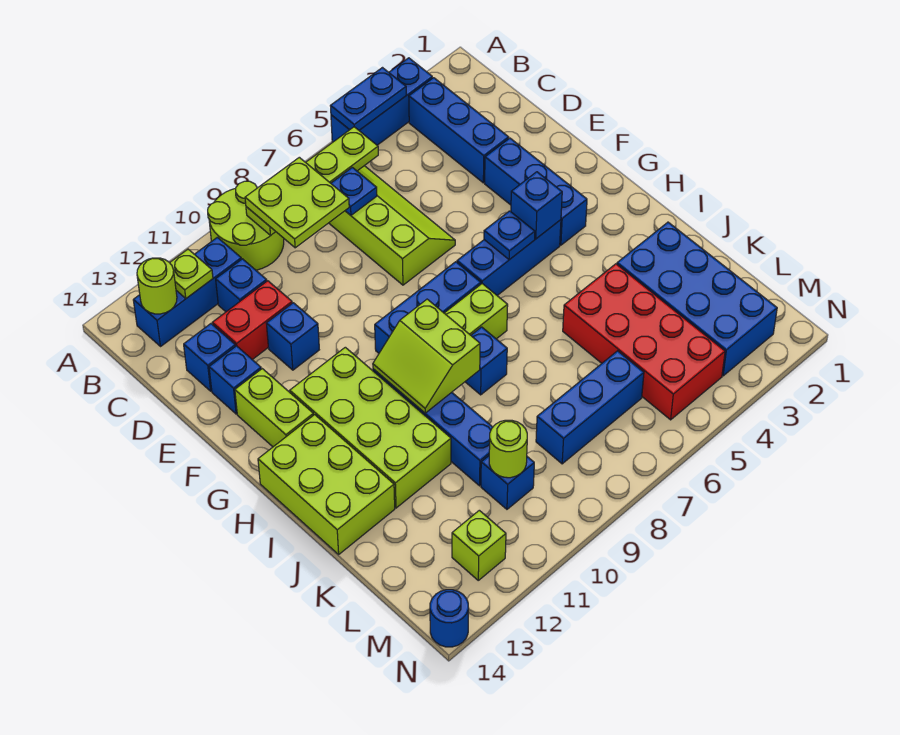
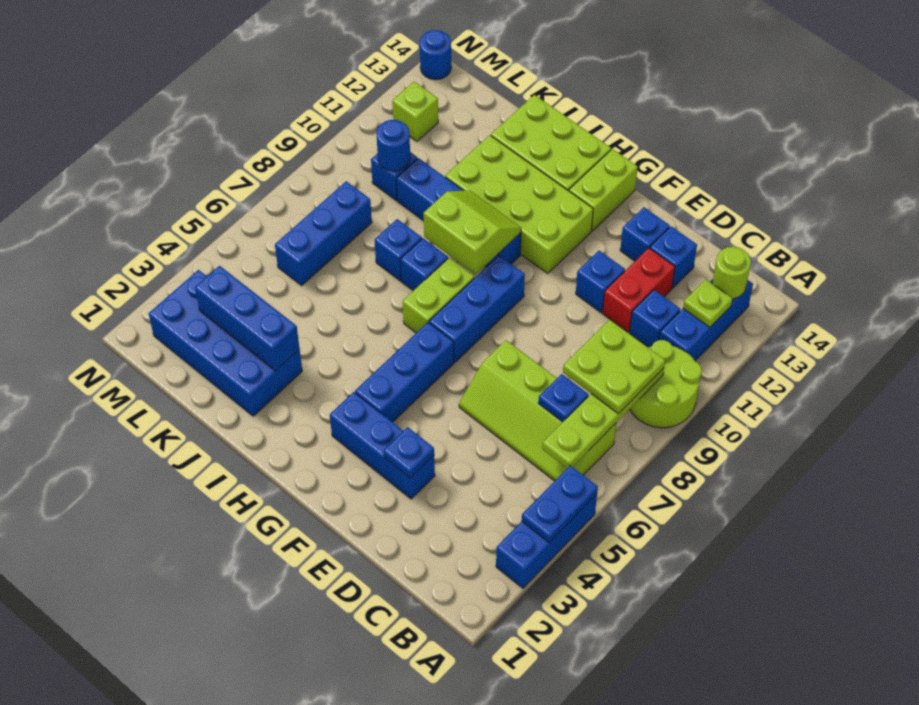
blue brick B3:D3 level 1 -> blue brick J3:L3 level 2
lime brick F13:G13 level 1 -> lime brick G13:G14 level 1
blue brick G4 level 2 -> blue brick J8 level 1
blue plate G5 level 2 -> blue plate E3 level 2
red brick J4:M5 level 1 -> none
lime round brick L10 level 2 -> blue round brick L10 level 2

